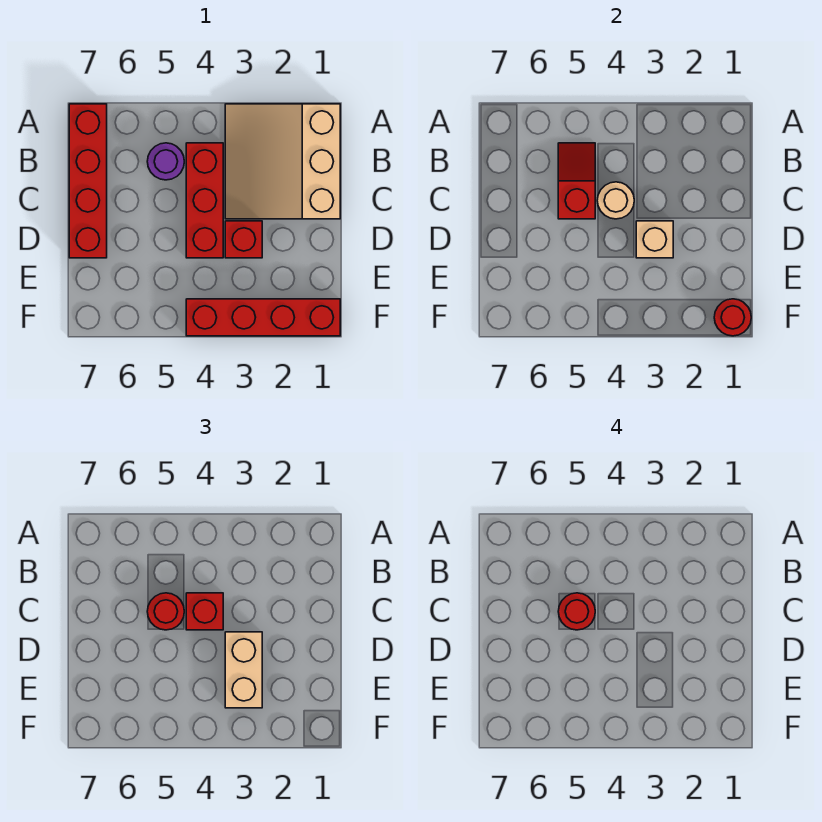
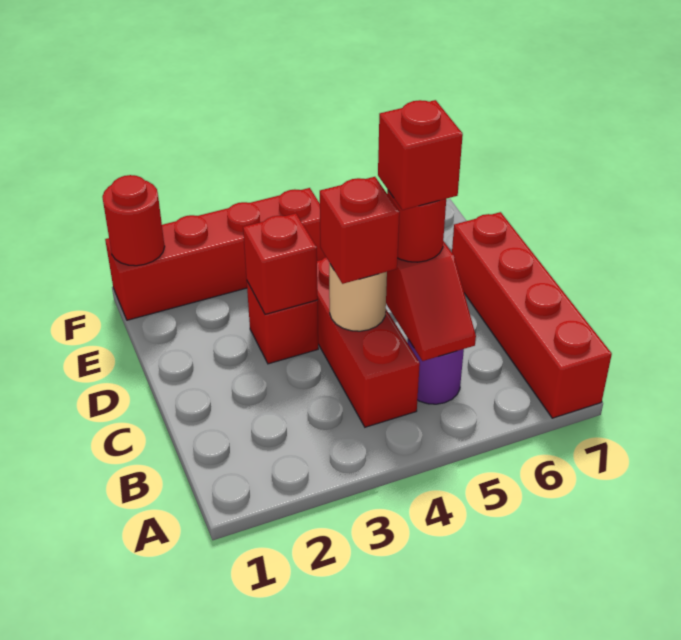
tan slope A1:C3 level 1 top 1 -> none
red round brick C5 level 4 -> red brick C5 level 4
tan brick D3 level 2 -> red brick D3 level 2
tan brick D3:E3 level 3 -> none

